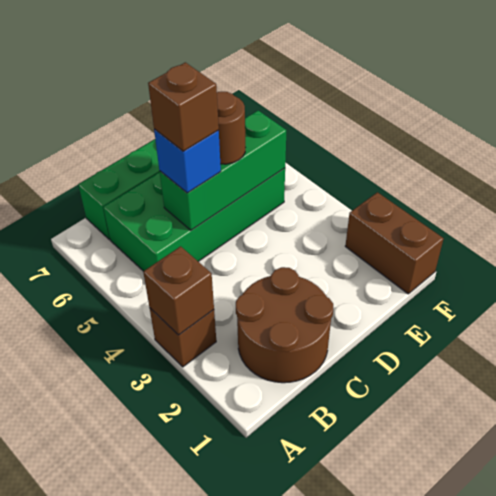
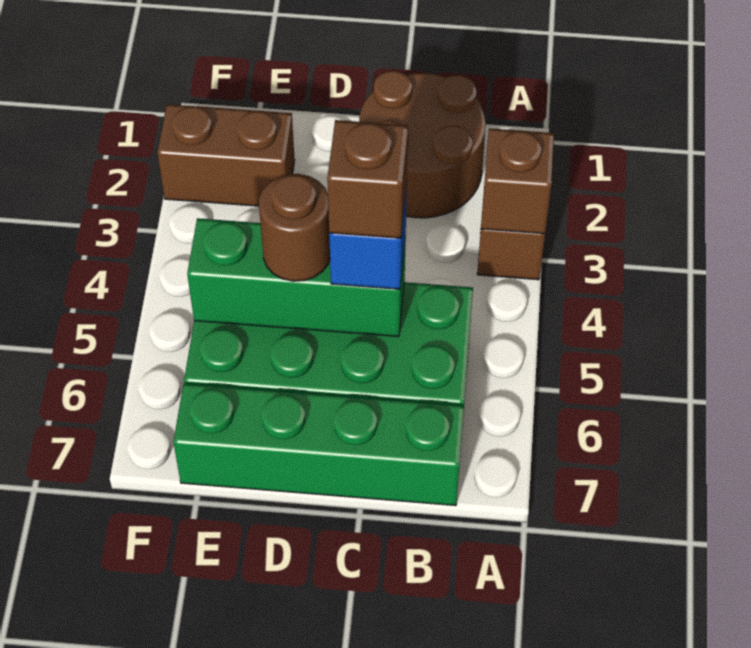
brown brick F1:F2 level 1 -> brown brick E2:F2 level 1

